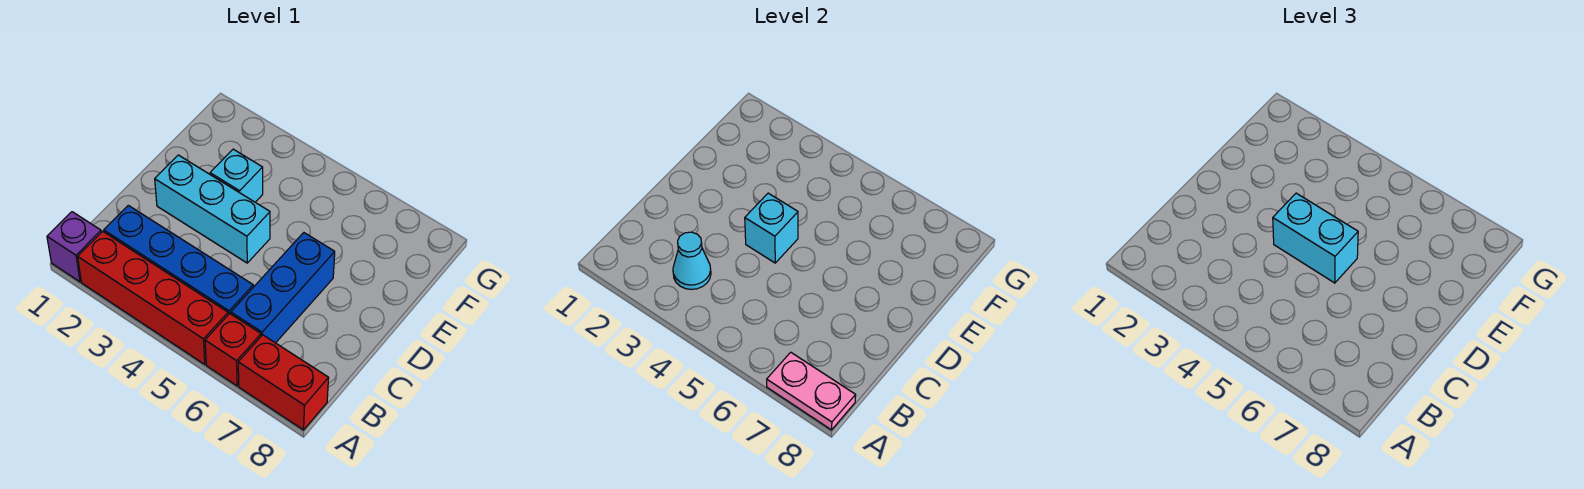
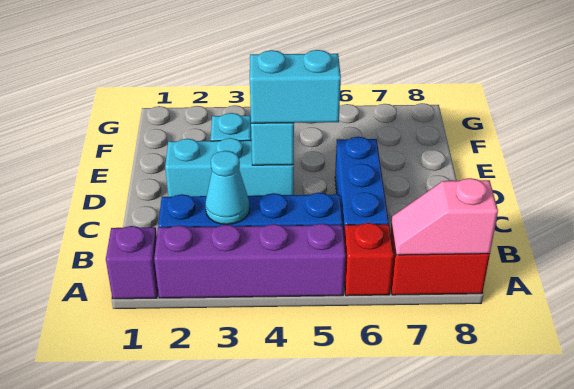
red brick A2:A5 level 1 -> purple brick A2:A5 level 1
pink plate A7:A8 level 2 -> pink slope A7:A8 level 2 top 8

